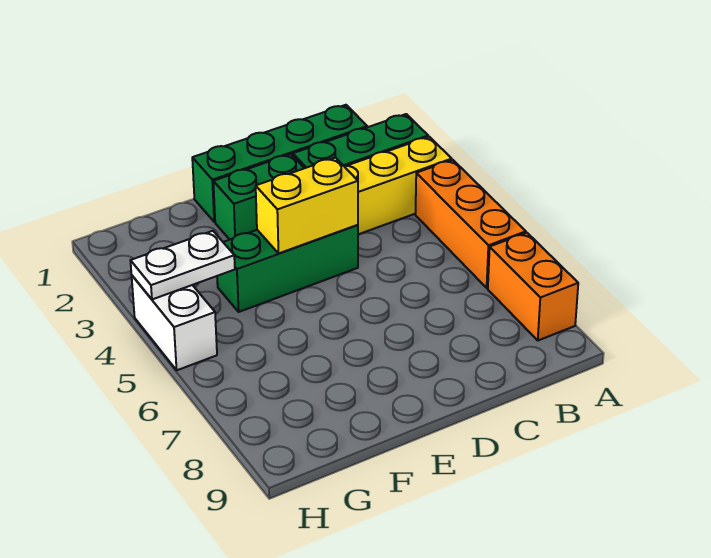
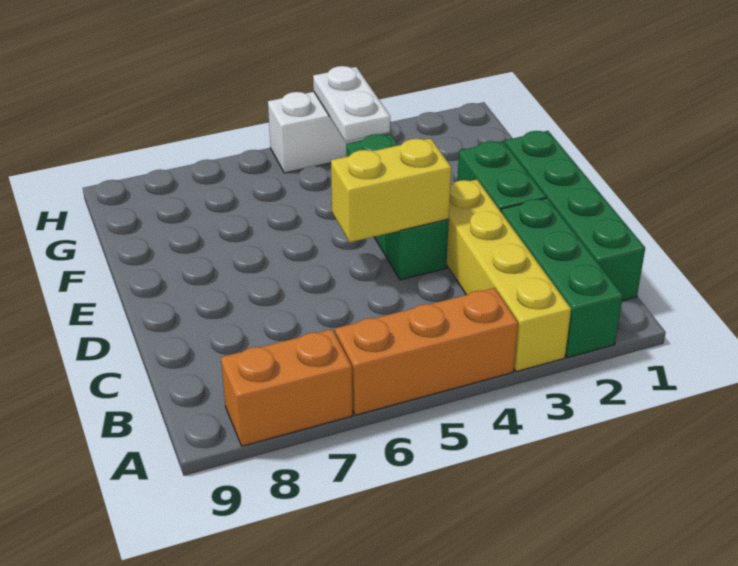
yellow brick D4:E4 level 2 -> yellow brick D4:D5 level 2

